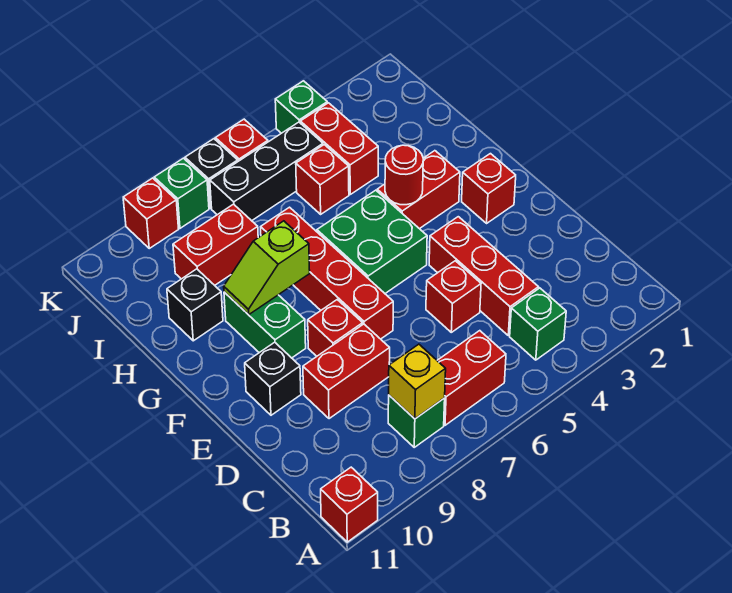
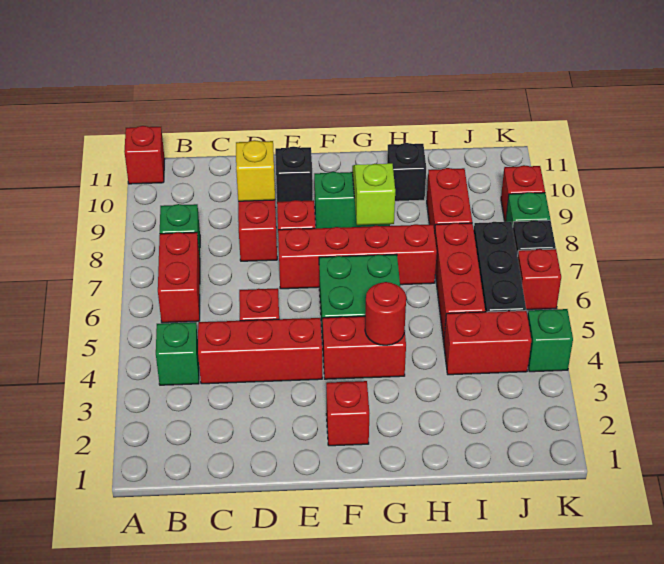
yellow brick B8 level 2 -> yellow brick D9 level 2
red brick G3:G4 level 1 -> red brick F4:G4 level 1
red brick I5 level 1 -> red brick I5:I7 level 1

